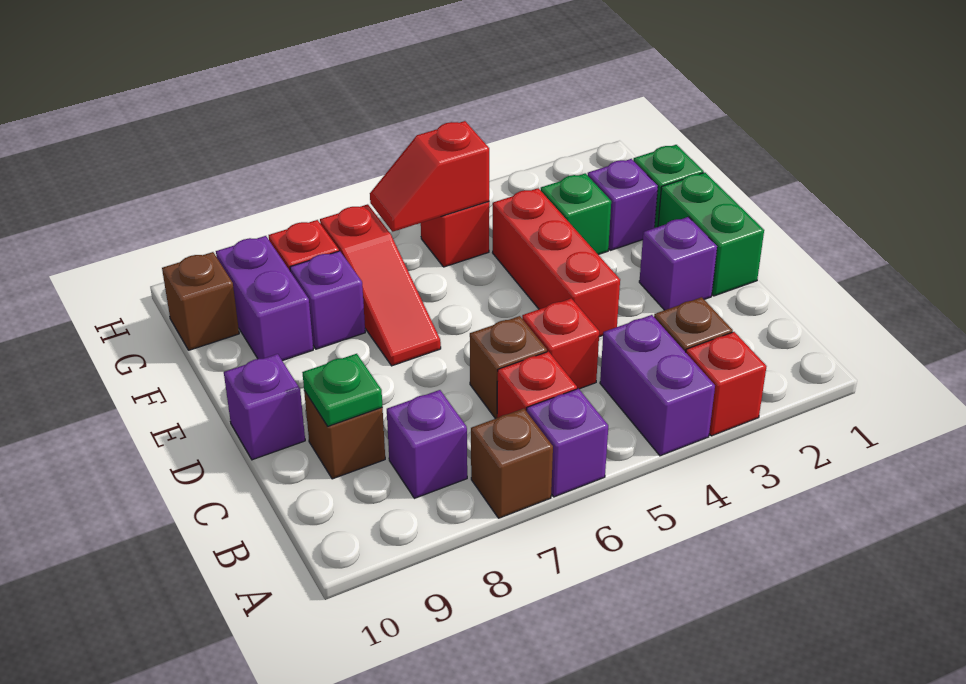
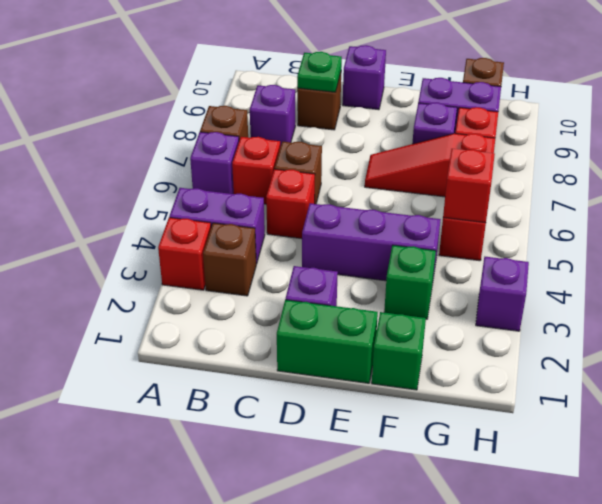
red brick D4:F4 level 1 -> purple brick D4:F4 level 1
purple brick F2 level 1 -> purple brick H3 level 1

